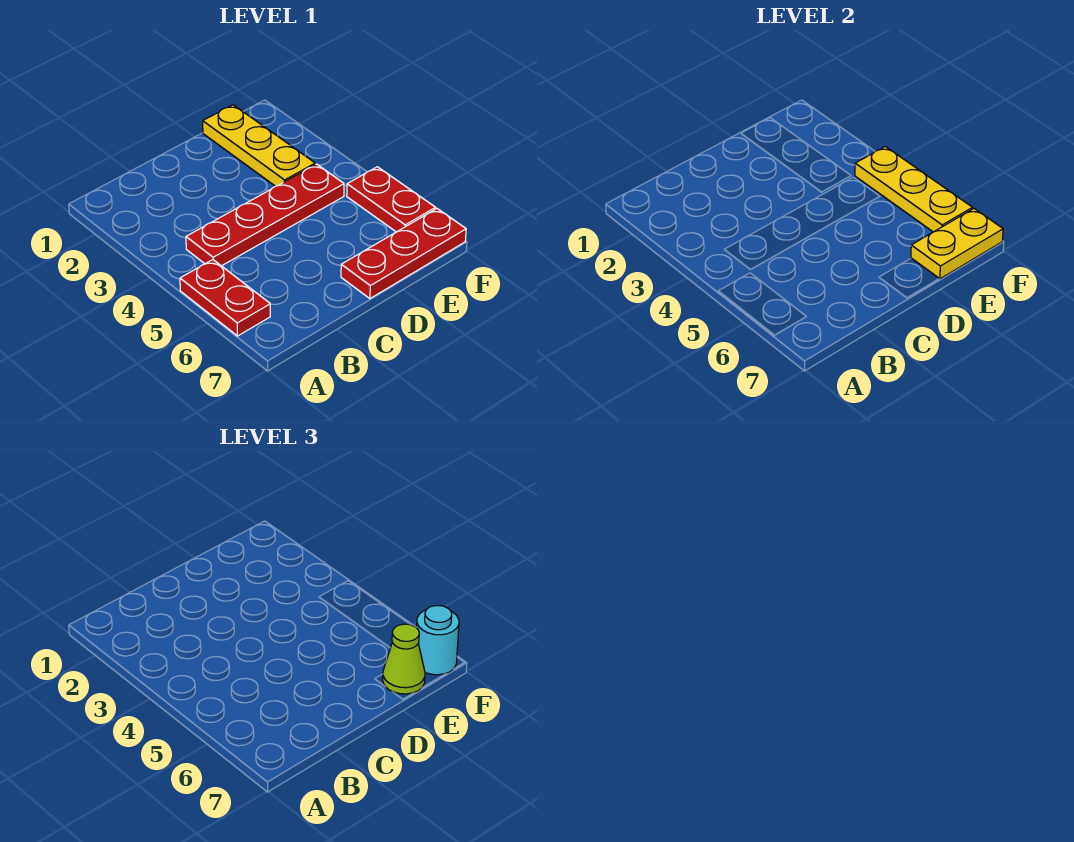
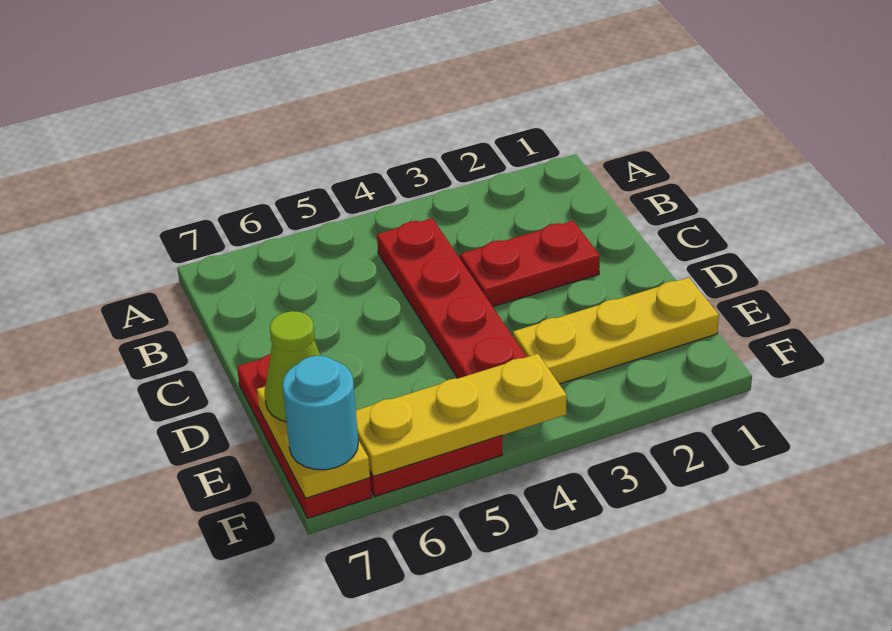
red plate A5:A6 level 1 -> red plate C2:C3 level 1

